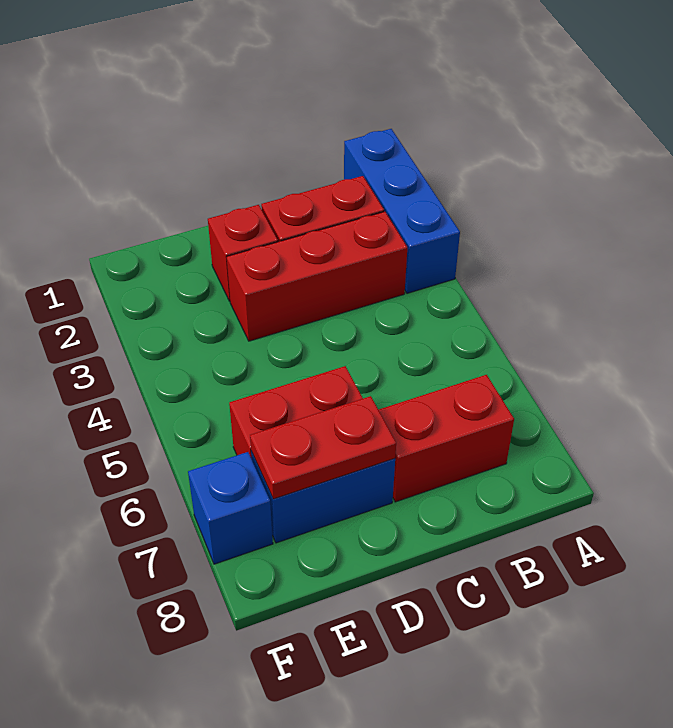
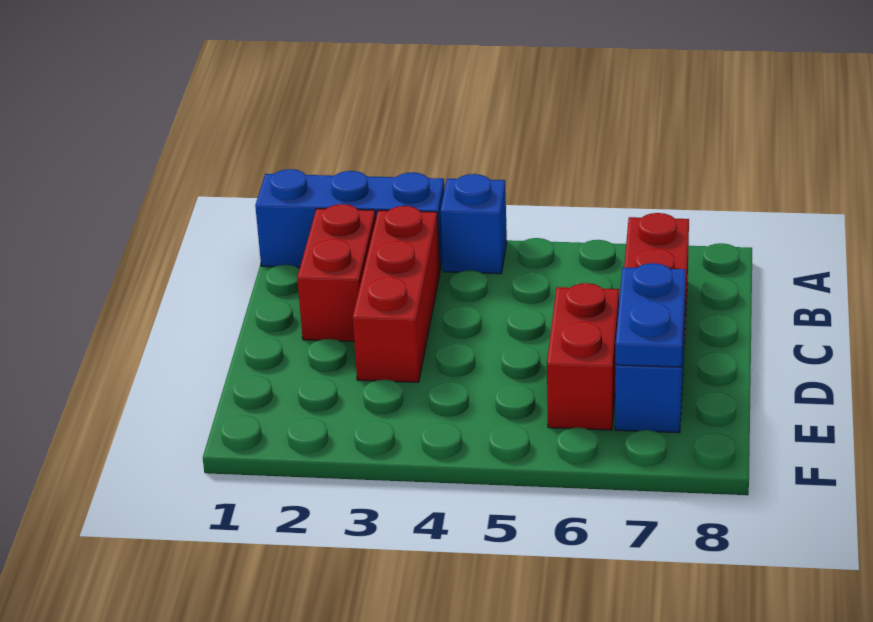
red brick D2 level 1 -> none
red plate D7:E7 level 2 -> blue plate D7:E7 level 2
blue brick F7 level 1 -> blue brick A4 level 1

